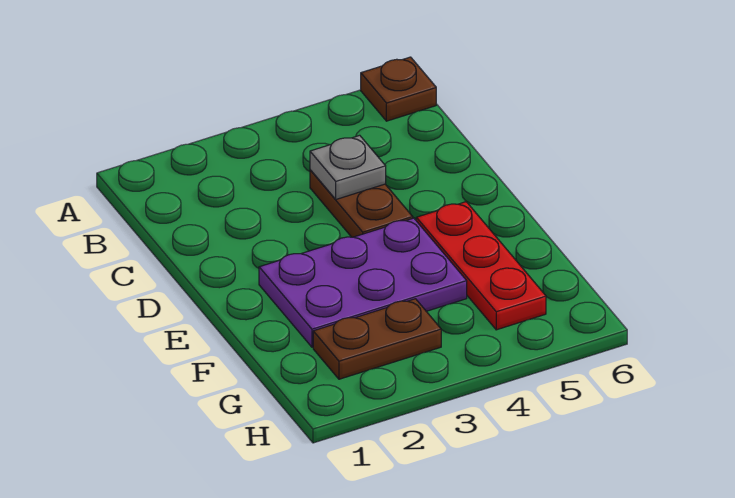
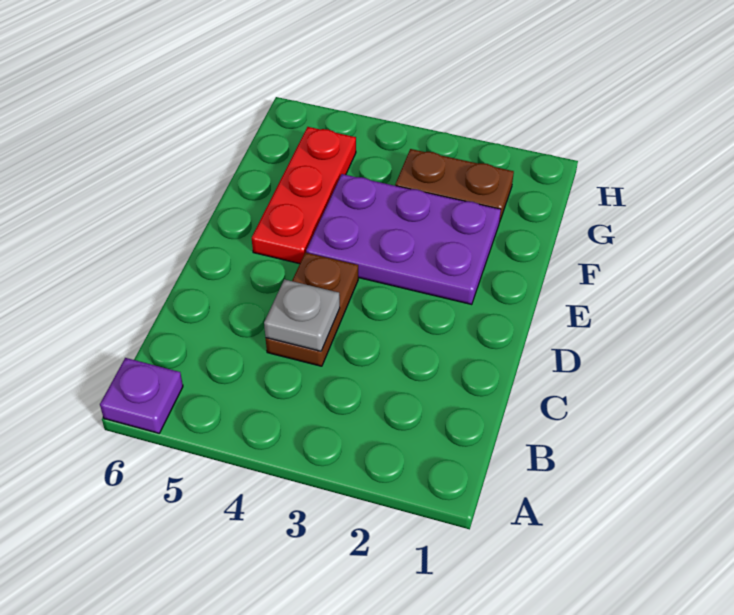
brown plate A6 level 1 -> purple plate A6 level 1

